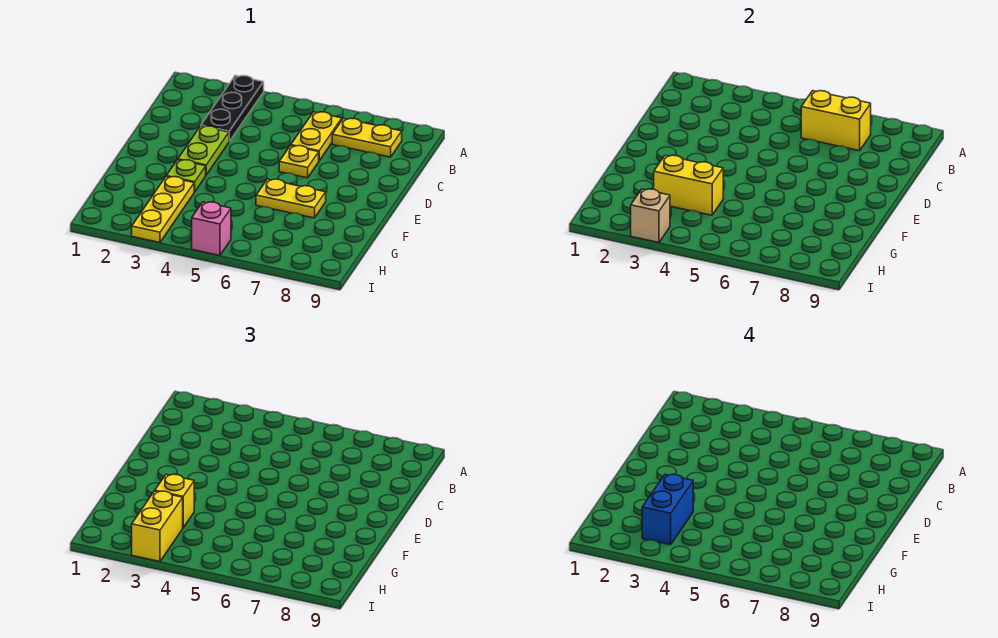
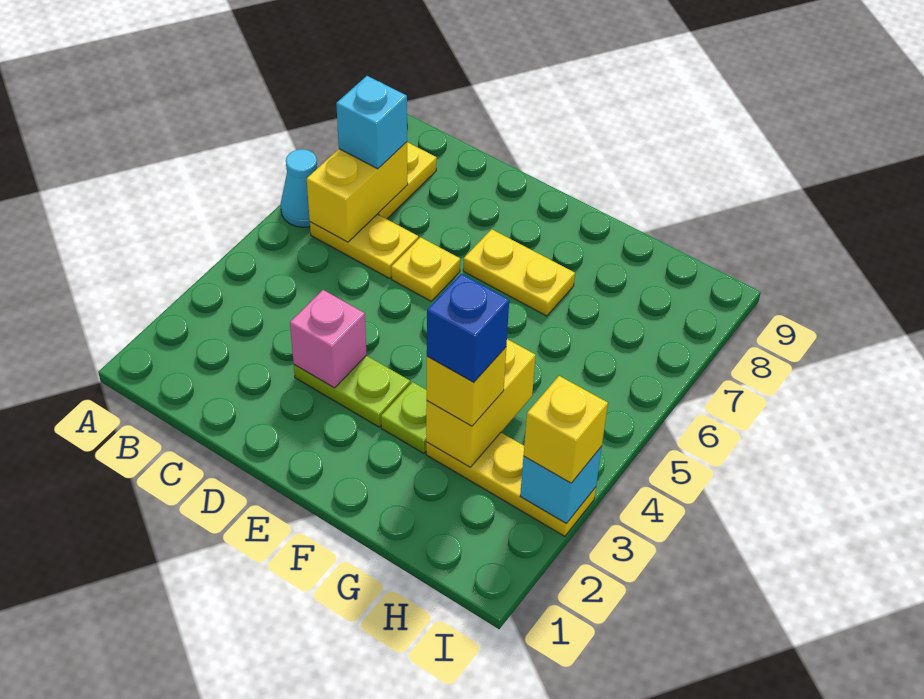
black plate A3:C3 level 1 -> none
none -> cyan cone A6 level 1
none -> cyan brick B7 level 3
yellow plate F6:F7 level 1 -> yellow plate E7:F7 level 1
blue brick G3:H3 level 4 -> blue brick G3 level 4
yellow brick H3:I3 level 3 -> yellow brick I3 level 3
tan brick I3 level 2 -> cyan brick I3 level 2
pink brick I5 level 1 -> pink brick D3 level 2

